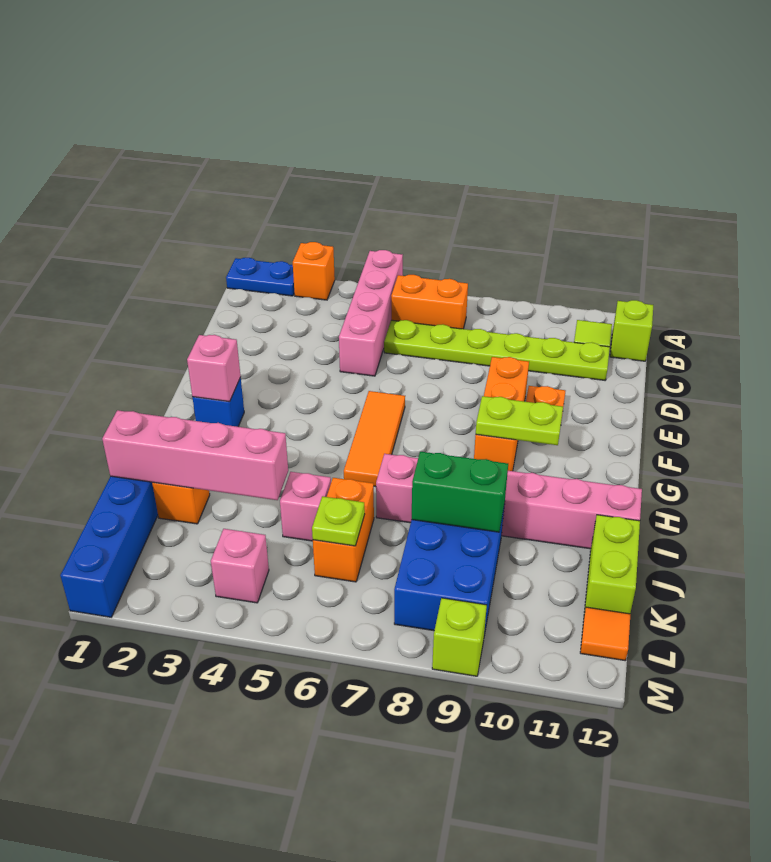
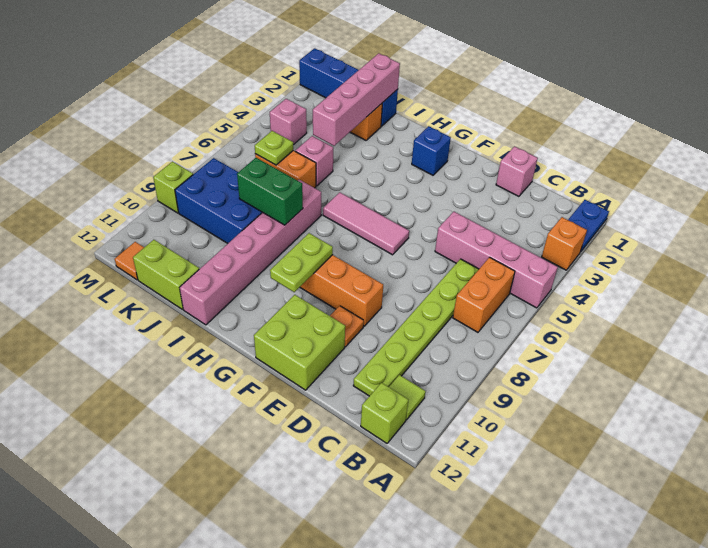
none -> lime brick E11:F12 level 1
orange tile F6:H6 level 1 -> pink tile F6:H6 level 1
pink brick G2 level 2 -> pink brick D1 level 1
green brick J8:J9 level 2 -> green brick I8:J8 level 2

